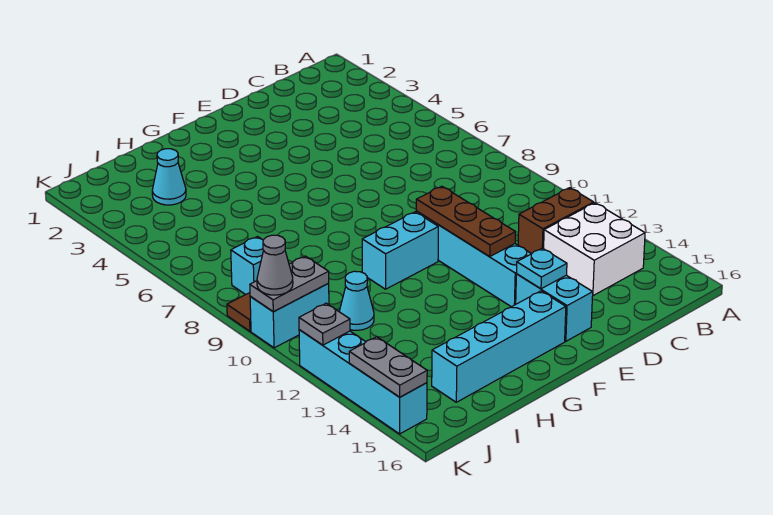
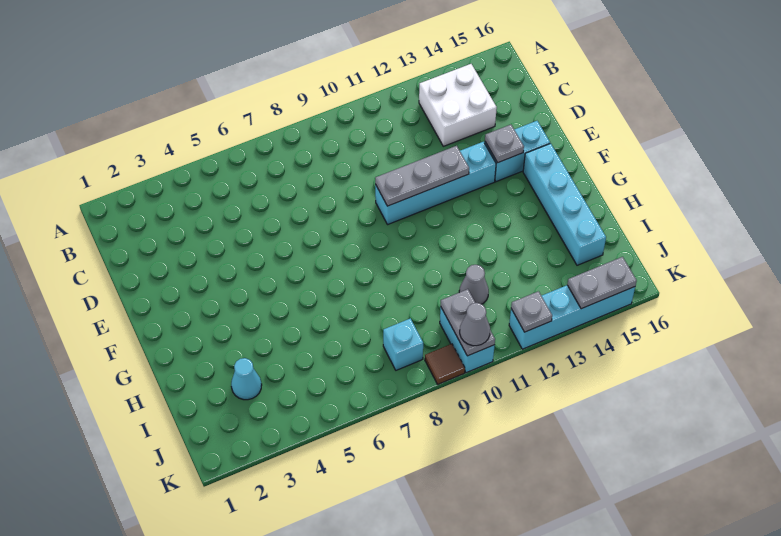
brown brick B12:C12 level 1 -> none
brown plate E10:E12 level 2 -> grey plate E10:E12 level 2
cyan plate E14 level 2 -> grey plate E14 level 2
cyan brick F10:G10 level 1 -> none
cyan cone I11 level 1 -> grey cone I11 level 1

